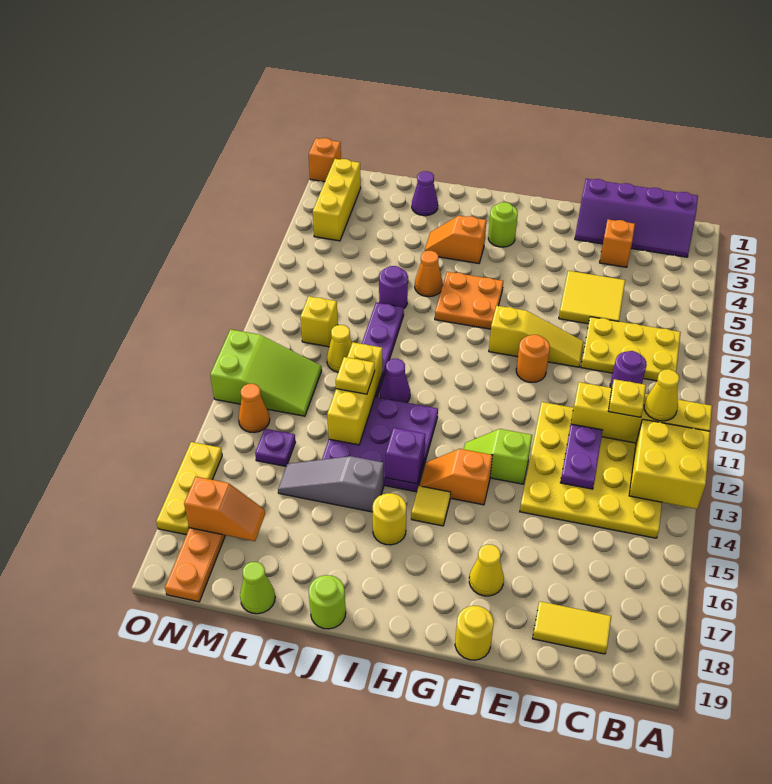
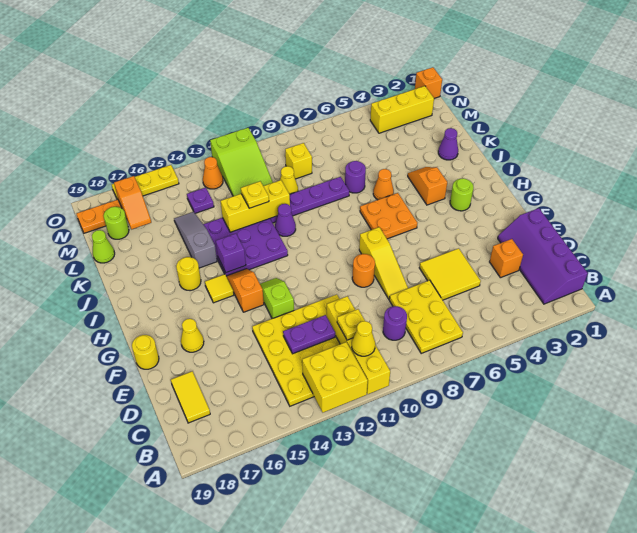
lime round brick J19 level 1 -> lime round brick M18 level 1

